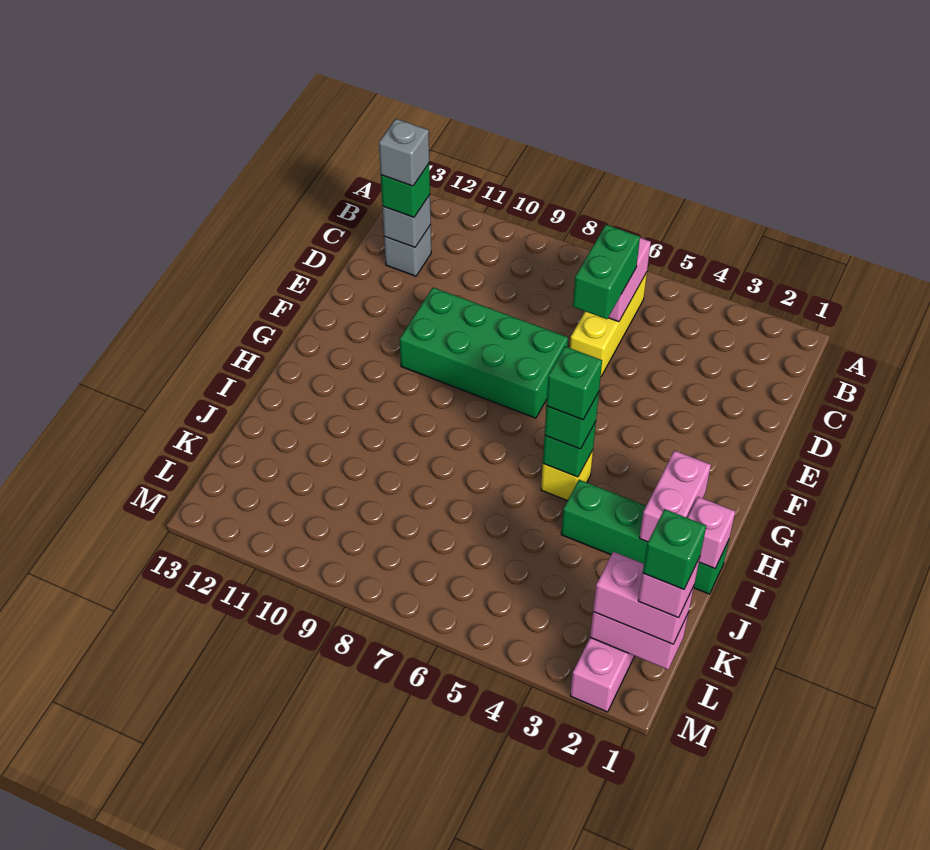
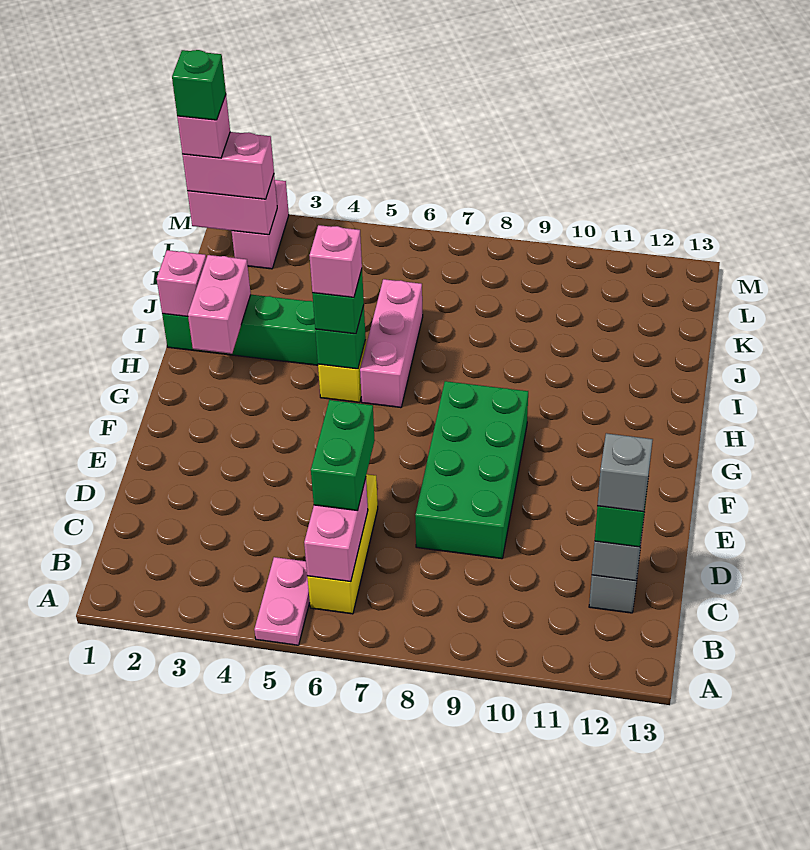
none -> pink plate A5:B5 level 1
green brick E7:F10 level 1 -> green brick D8:G9 level 1
green brick H5 level 4 -> pink brick H5 level 4
none -> pink brick H6:J6 level 1

